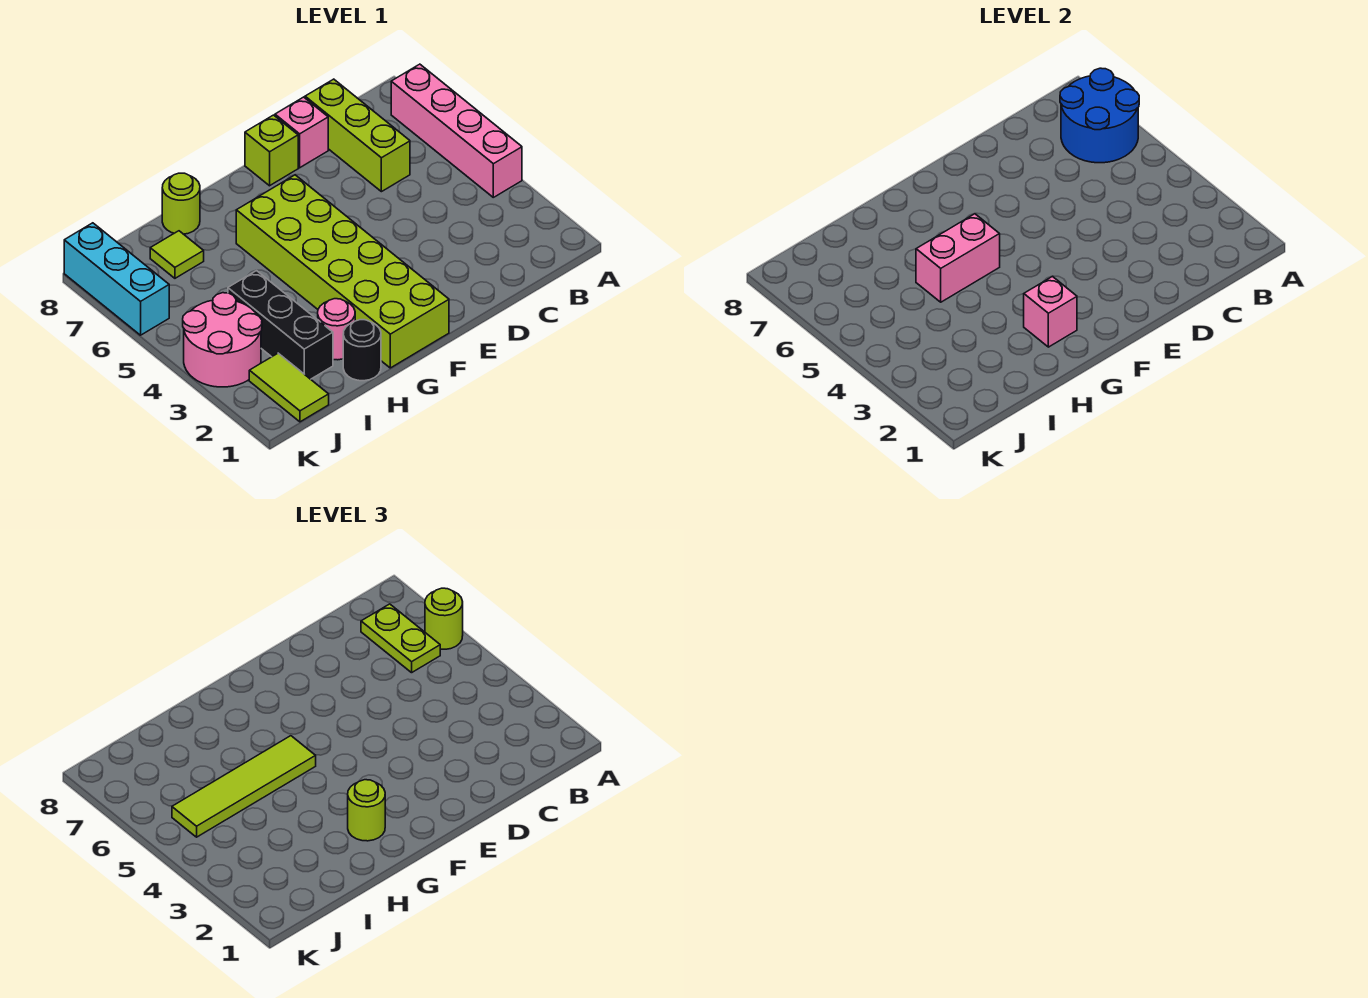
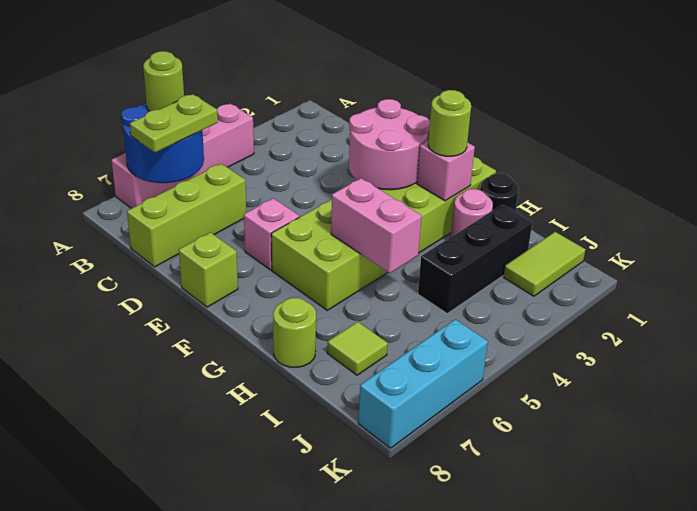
pink brick D8 level 1 -> pink brick E6 level 1
lime tile G5:J5 level 3 -> none
pink round brick J3:K4 level 1 -> pink round brick E2:F3 level 2

